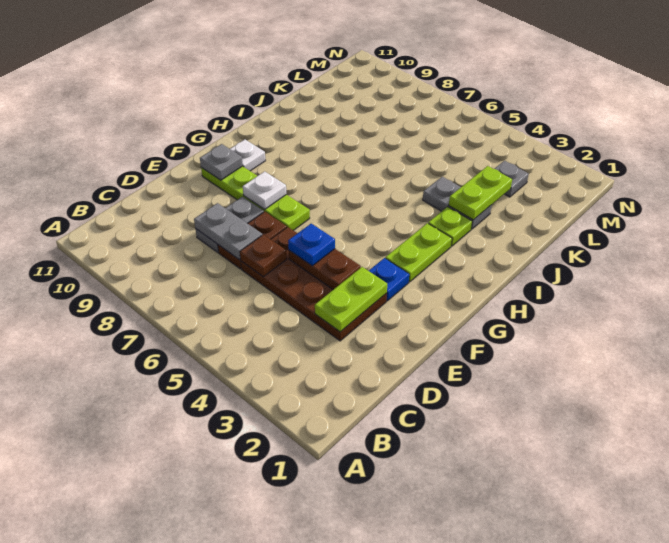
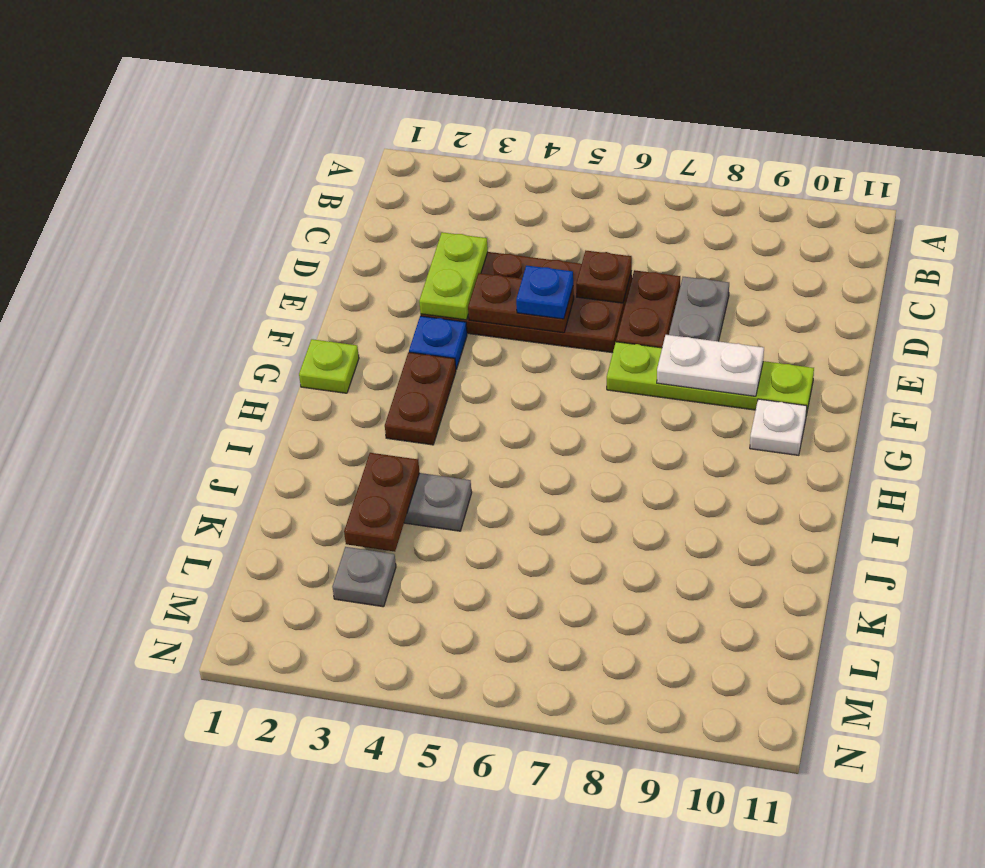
grey plate D7:D8 level 2 -> none
white plate F8 level 2 -> white plate F8:F9 level 2
grey plate F10 level 2 -> none
lime plate G3:H3 level 1 -> brown plate G3:H3 level 1
lime plate I3 level 1 -> lime plate G1 level 1
lime plate J3:K3 level 2 -> brown plate J3:K3 level 2

